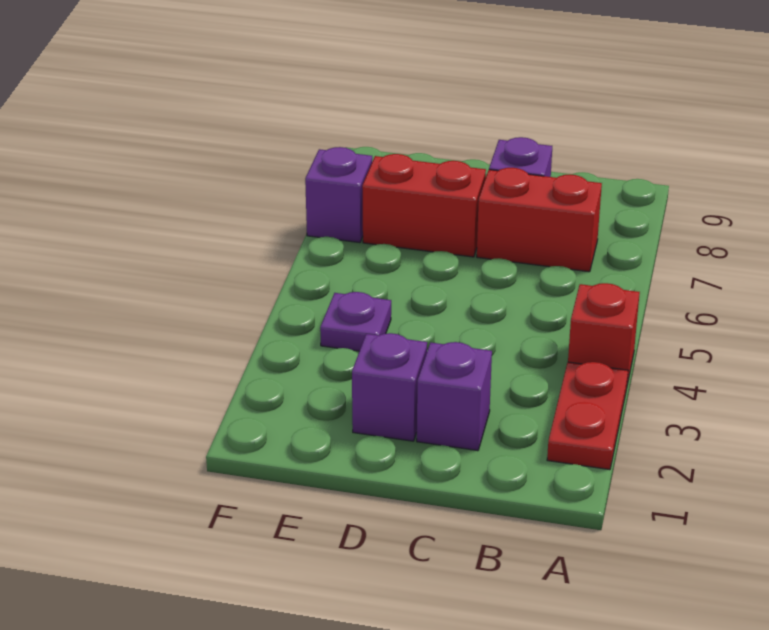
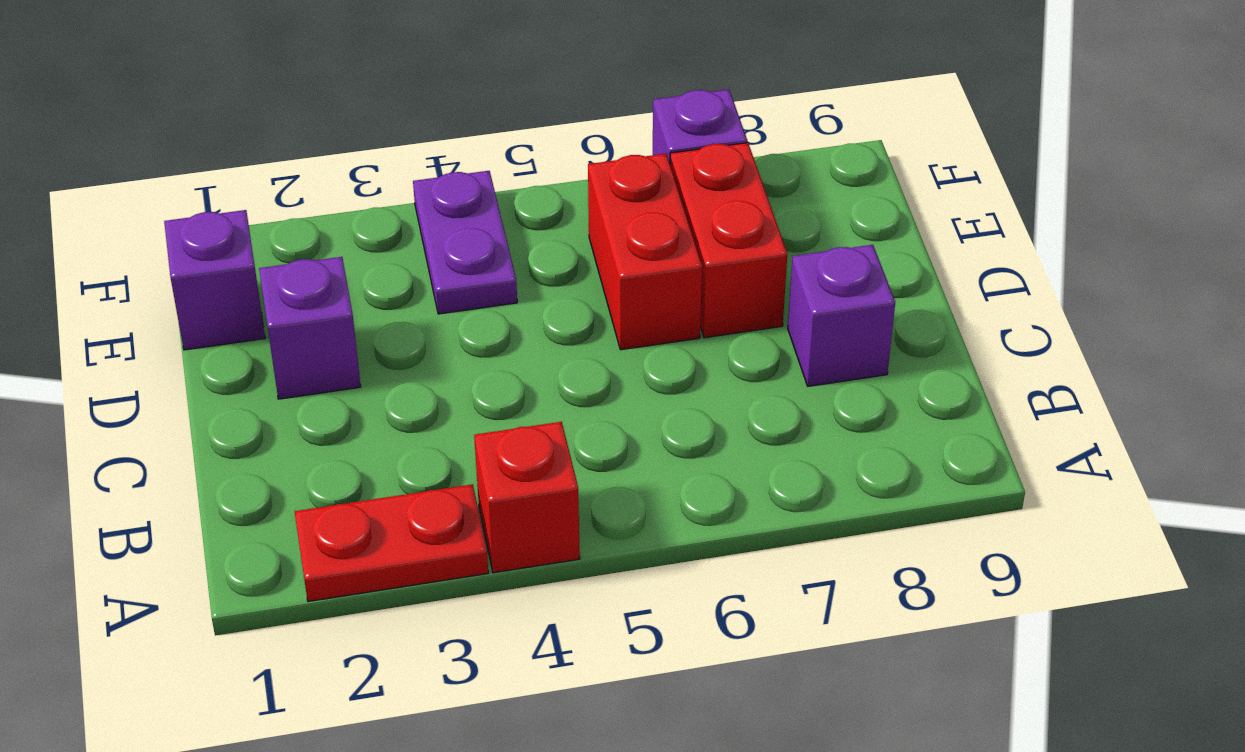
red brick B7:C7 level 1 -> red brick D6:E6 level 1
purple brick C2 level 1 -> purple brick E1 level 1
purple plate E4 level 1 -> purple plate E4:F4 level 1

